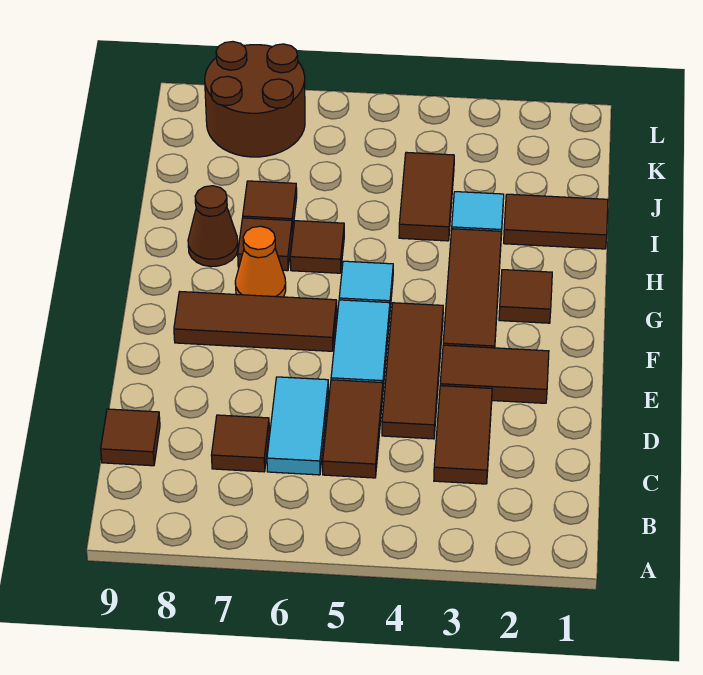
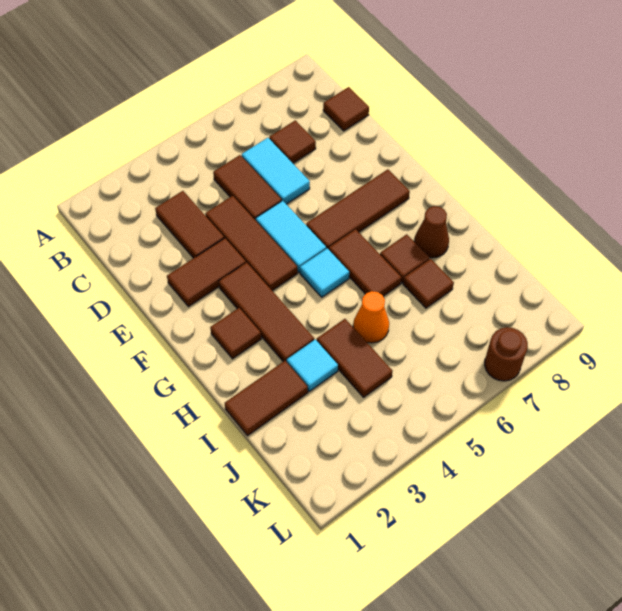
orange cone G7 level 1 -> orange cone I5 level 1
brown tile H6 level 1 -> brown tile G6:H6 level 1
brown round brick K7:L8 level 1 -> brown round brick L7 level 1

